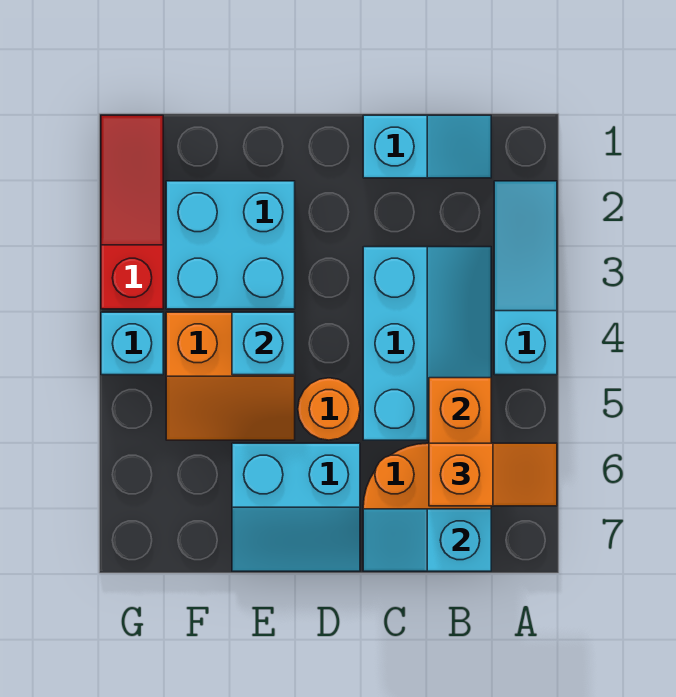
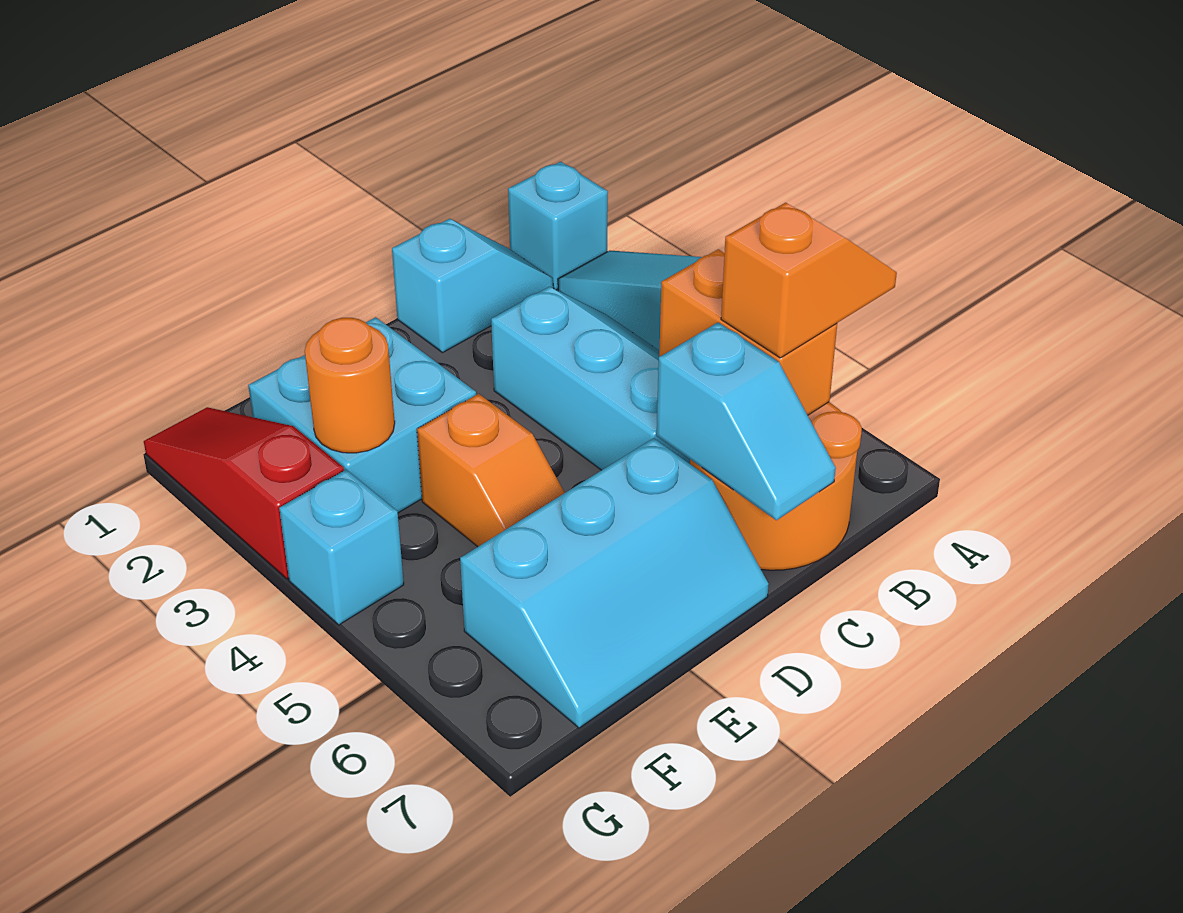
cyan slope B7:C7 level 2 top B -> cyan slope C6:C7 level 2 top 6
orange round brick D5 level 1 -> orange round brick F3 level 2
cyan slope D6:E7 level 1 top 6 -> cyan slope D6:F7 level 1 top 6
orange slope E4:F5 level 1 top 4 -> orange slope E4:E5 level 1 top 4
cyan brick E4 level 2 -> cyan brick A1 level 1

